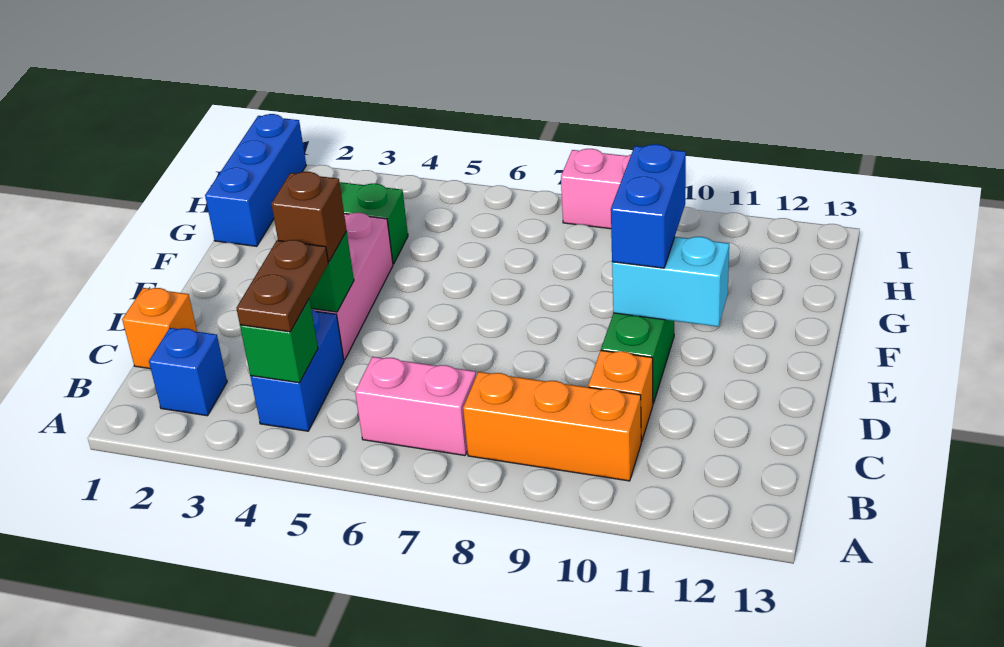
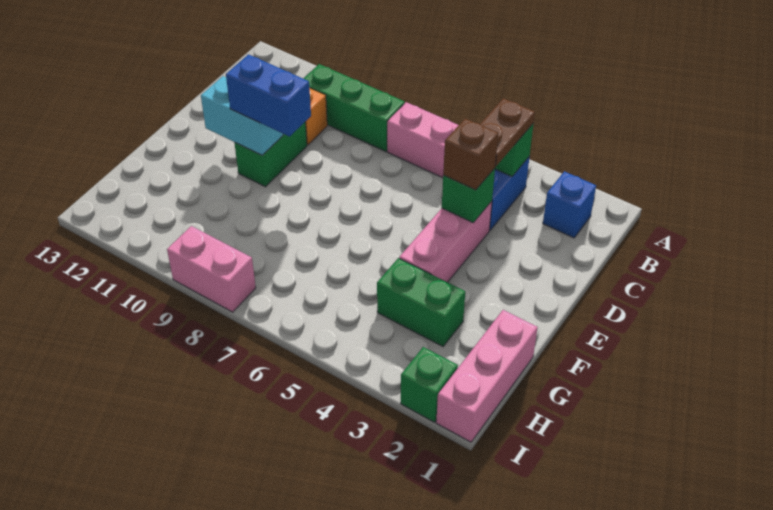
orange brick B8:B10 level 1 -> green brick B8:B10 level 1
orange brick C1 level 1 -> none
blue brick E10:F10 level 3 -> blue brick E9:E10 level 3
blue brick G1:I1 level 1 -> pink brick G1:I1 level 1
none -> green brick I2 level 1

